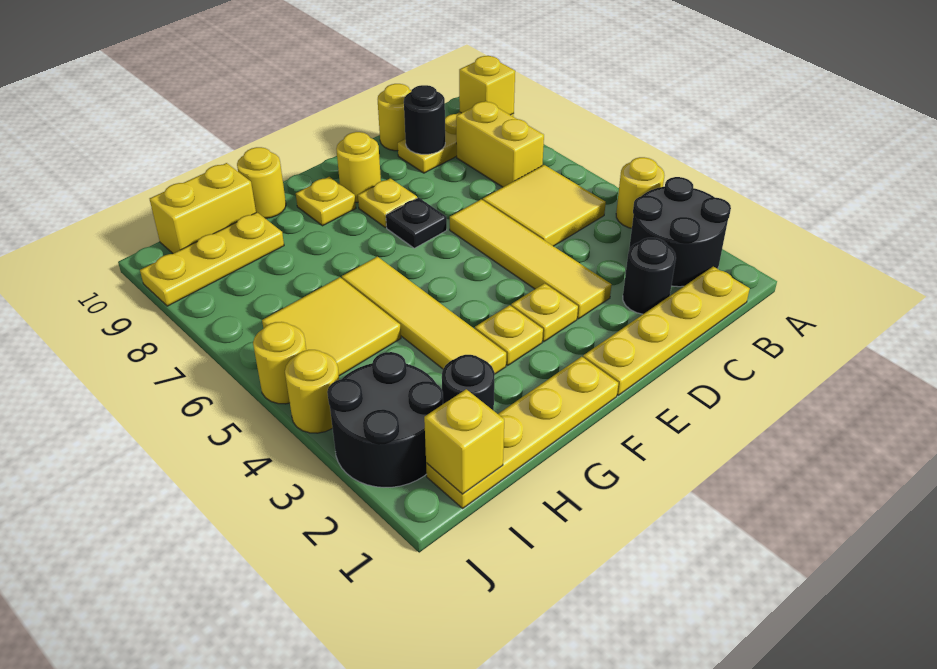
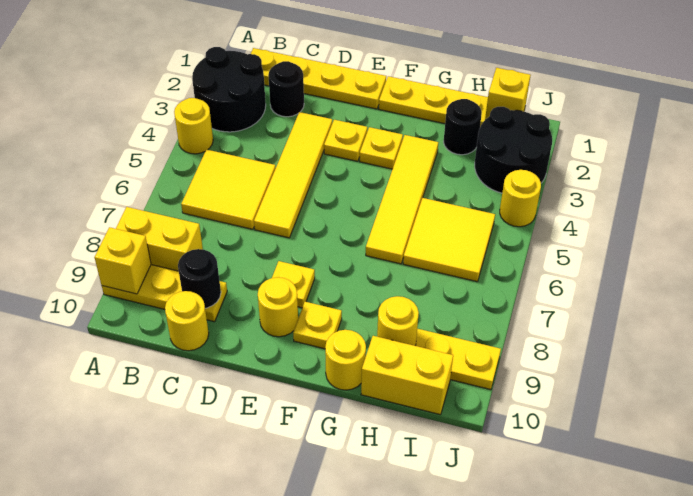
yellow brick B7:B8 level 1 -> yellow brick A8:B8 level 1
black plate E7 level 1 -> none
yellow round brick J5 level 1 -> yellow round brick H9 level 2

